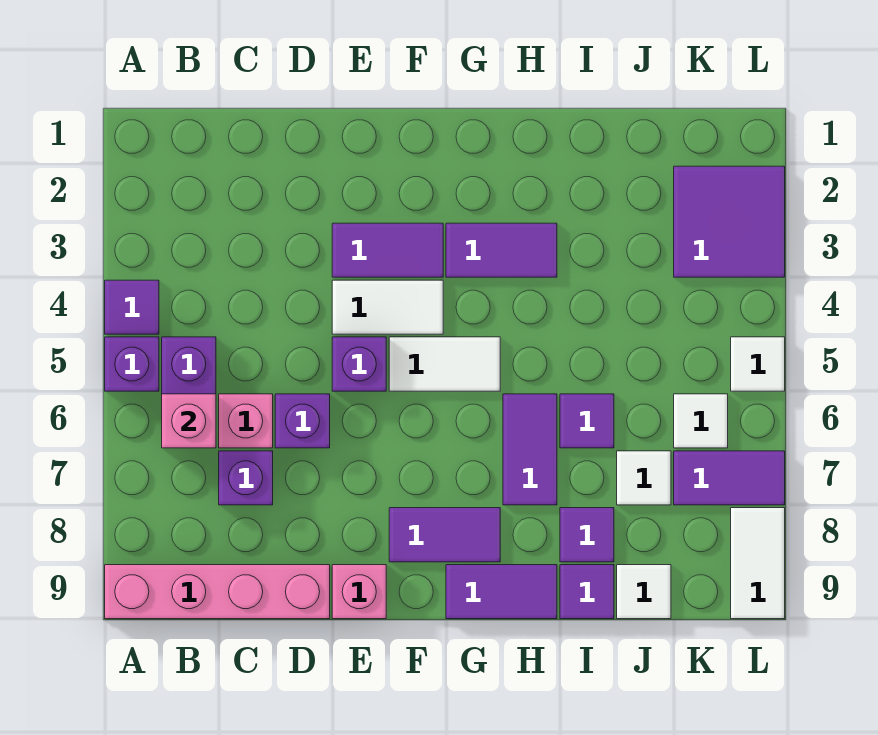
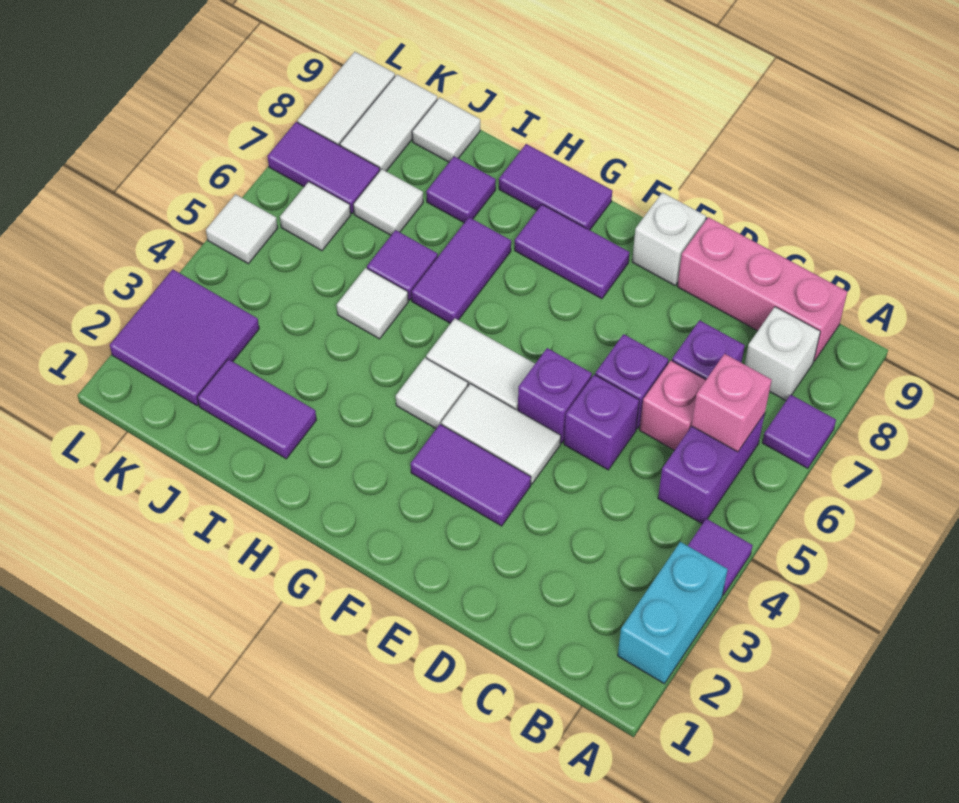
none -> cyan brick A2:A3 level 1
purple brick A5 level 1 -> purple brick D5 level 1
pink brick A9:D9 level 1 -> pink brick B9:D9 level 1
none -> white brick B8 level 1
pink brick E9 level 1 -> white brick E9 level 1
purple tile G3:H3 level 1 -> purple tile I2:J2 level 1
none -> white tile G4 level 1
none -> white tile I5 level 1
purple tile I9 level 1 -> purple tile A7 level 1
none -> white tile K8:K9 level 1

